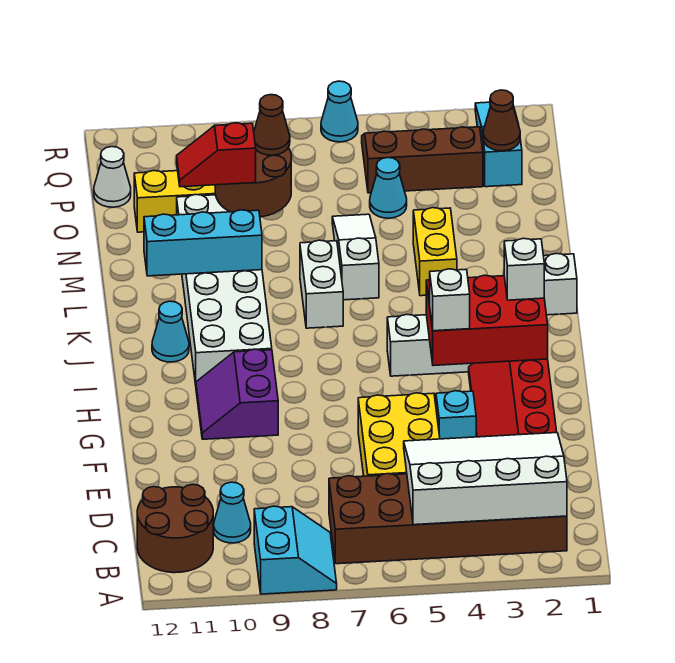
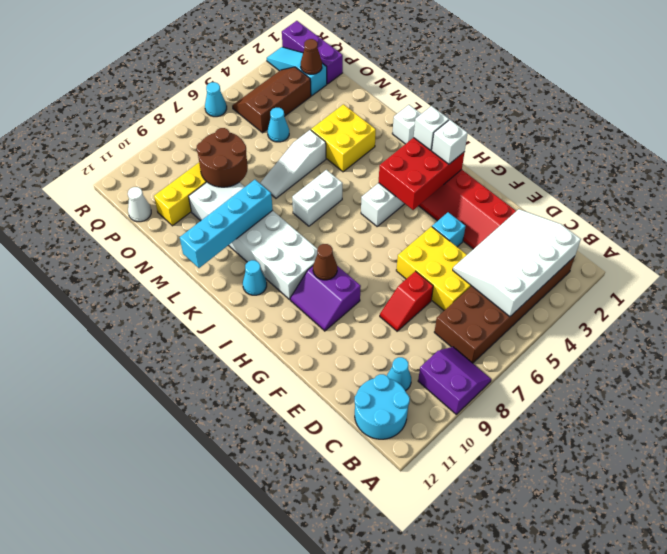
cyan slope A8:B9 level 1 top 9 -> purple slope A8:B9 level 1 top 9
brown round brick B11:C12 level 1 -> cyan round brick B11:C12 level 1
white brick H4 level 3 -> white brick H2 level 3
white brick K7:L7 level 1 -> white brick K6:K7 level 1
yellow brick L4:M4 level 1 -> yellow brick L3:M4 level 1
white slope L6:N6 level 1 top L -> white slope M5:M7 level 1 top 5
cyan brick L9:L11 level 2 -> cyan brick L9:L12 level 2
red slope N9:N10 level 3 top 9 -> red slope E7:E8 level 1 top 7
brown cone O8 level 3 -> brown cone H9 level 2
none -> purple brick P1:R1 level 1

